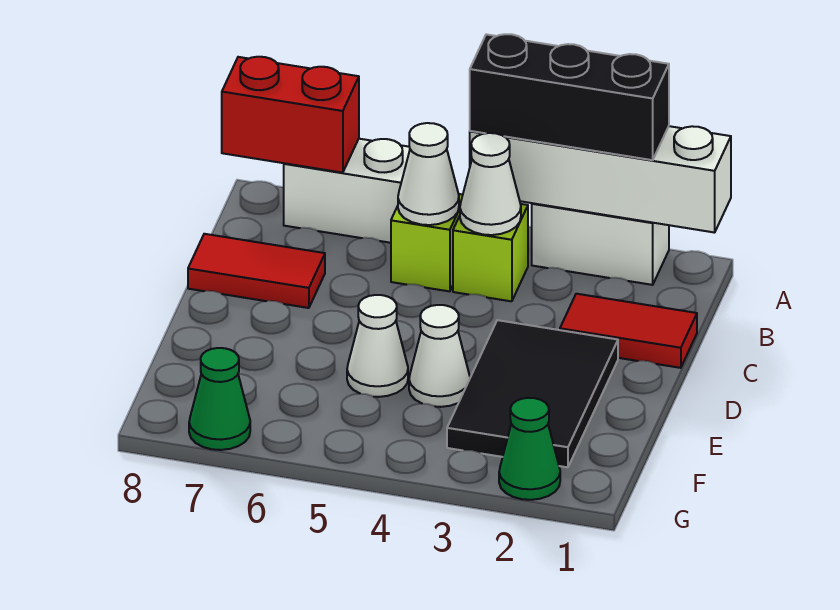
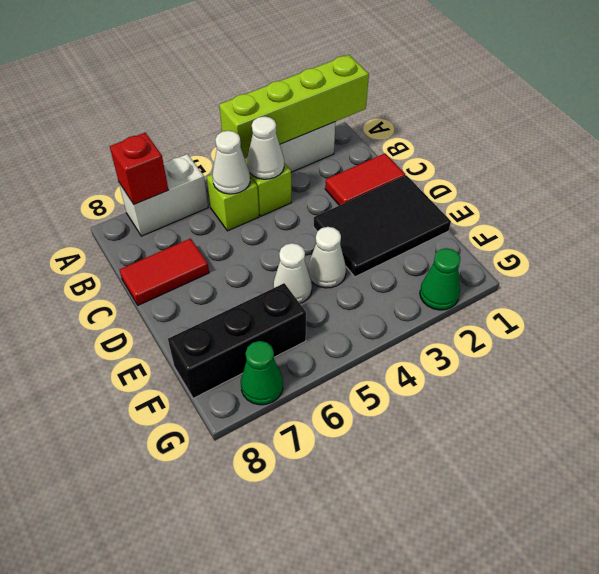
white brick A1:A4 level 2 -> lime brick A1:A4 level 2
black brick A2:A4 level 3 -> black brick F6:F8 level 1
red brick A7:A8 level 2 -> red brick A7 level 2
black tile D2:F3 level 1 -> black tile D1:E3 level 1

